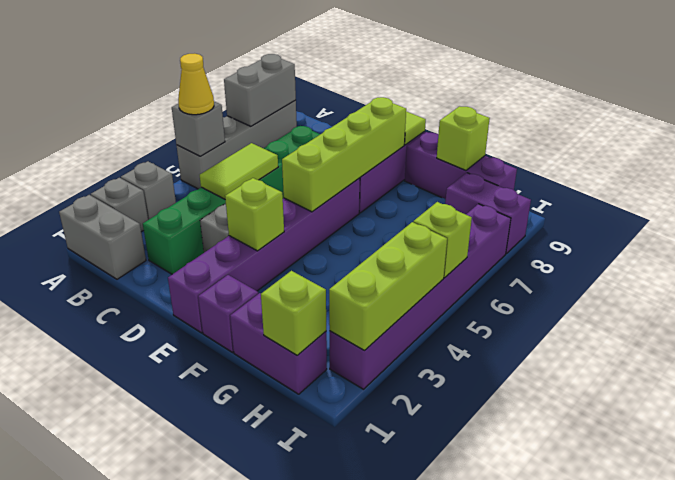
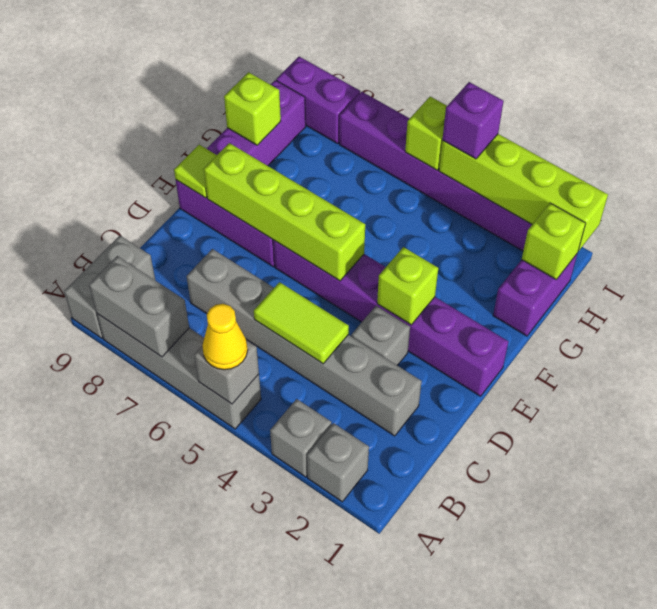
grey brick A1:B1 level 1 -> grey brick A9:B9 level 1
green brick C2:C7 level 1 -> grey brick C2:C7 level 1
purple brick F1 level 1 -> purple brick I4 level 3
purple brick H8:I8 level 1 -> purple brick I8:I9 level 1
lime brick I2:I4 level 2 -> lime brick I1:I4 level 2

